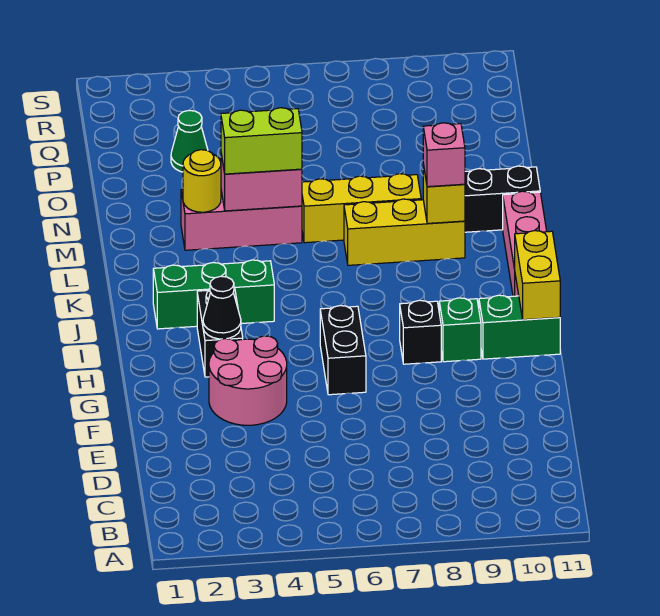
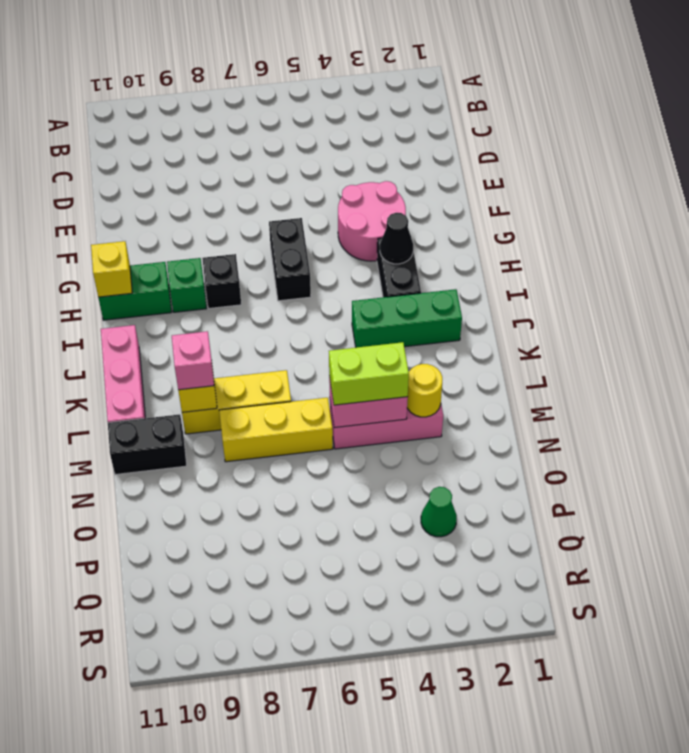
yellow brick H11:I11 level 2 -> yellow brick H11 level 2

